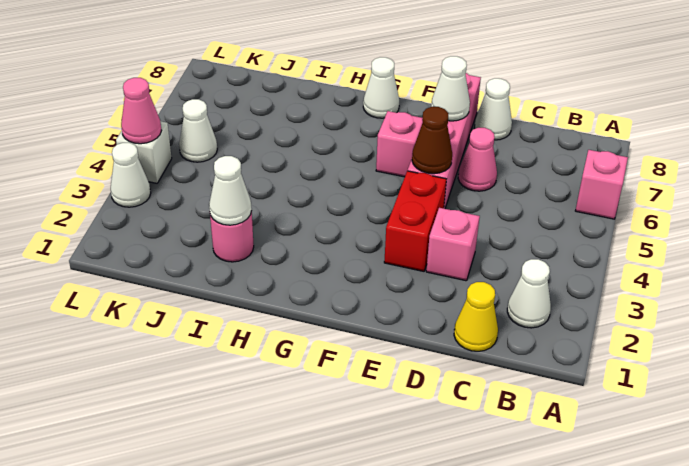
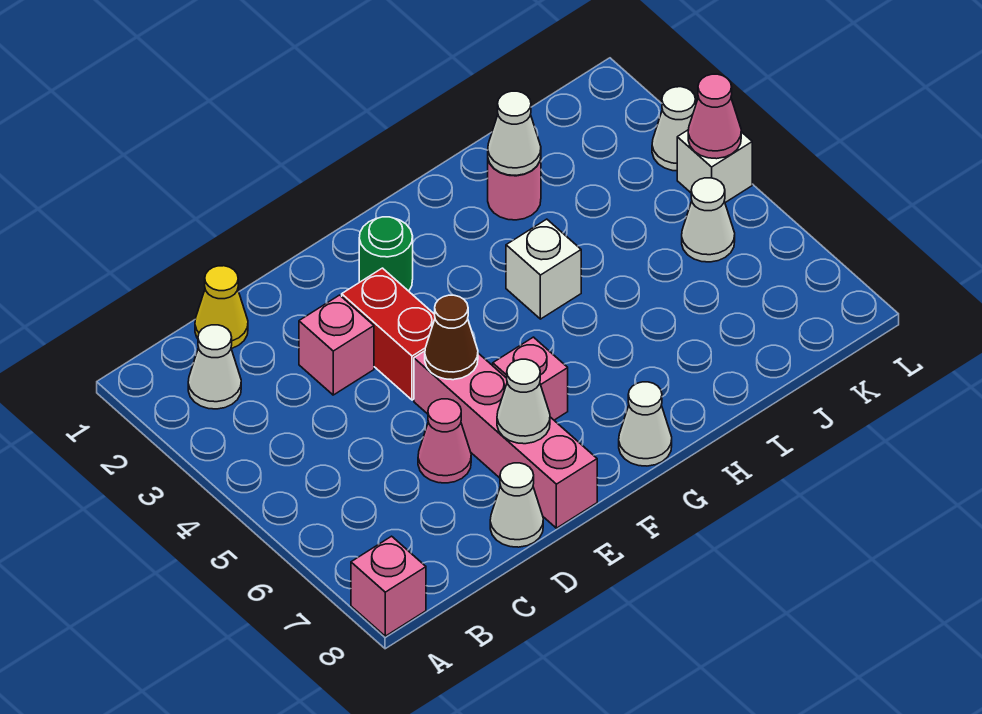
pink brick A6 level 1 -> pink brick A8 level 1
none -> green round brick F2 level 1
none -> white brick H4 level 1

